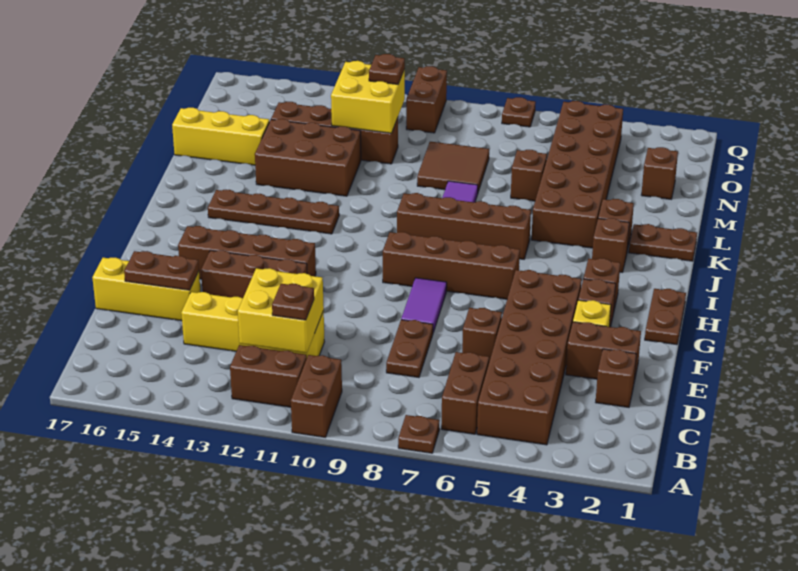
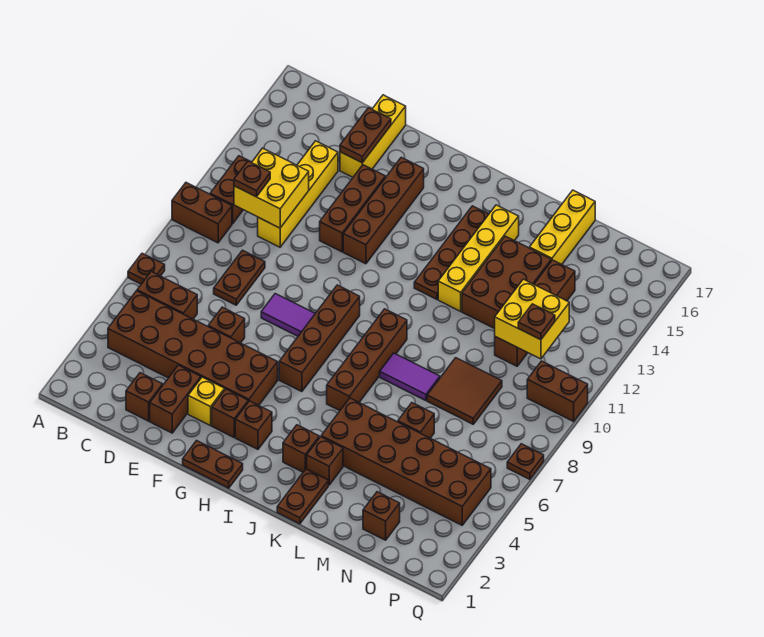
brown plate D8:E8 level 1 -> brown plate D8:D9 level 1
none -> yellow brick K12:K15 level 1

